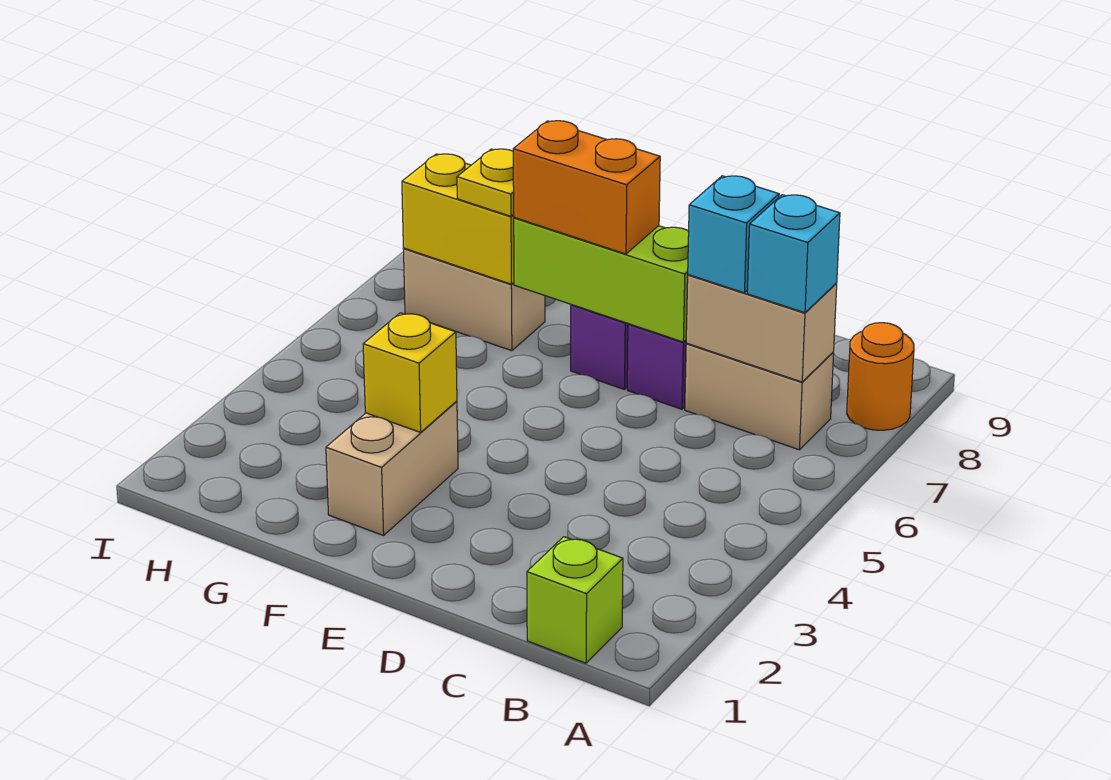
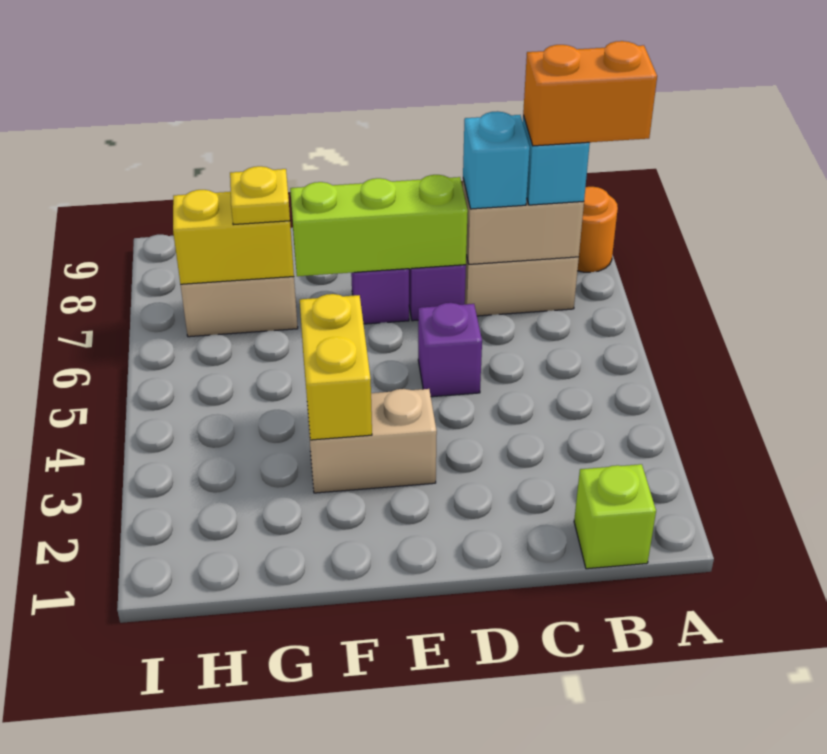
none -> purple brick D5 level 1
orange brick E7:F7 level 3 -> orange brick A7:B7 level 4
tan brick F2:F3 level 1 -> tan brick E3:F3 level 1
yellow brick F3 level 2 -> yellow brick F3:F4 level 2

